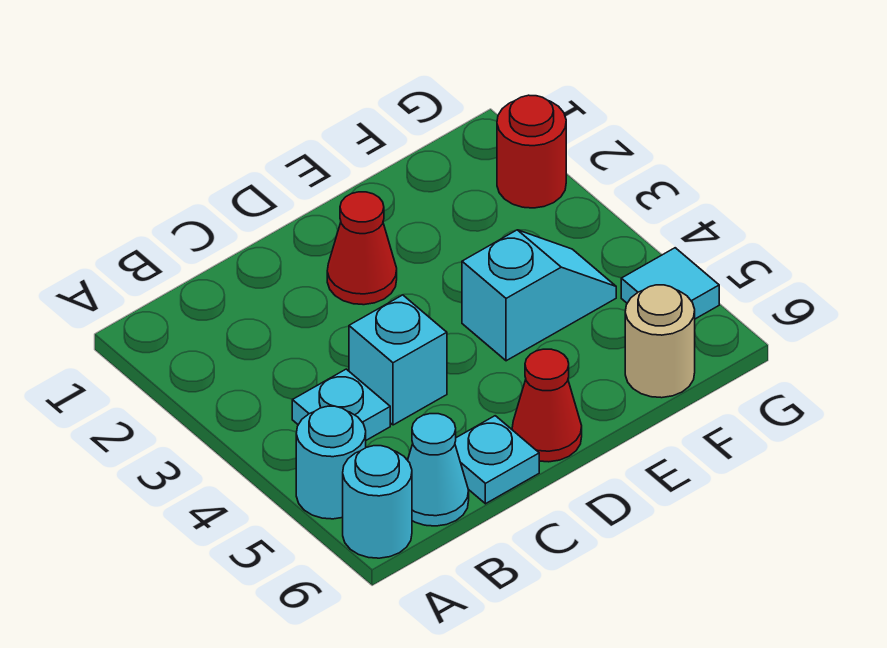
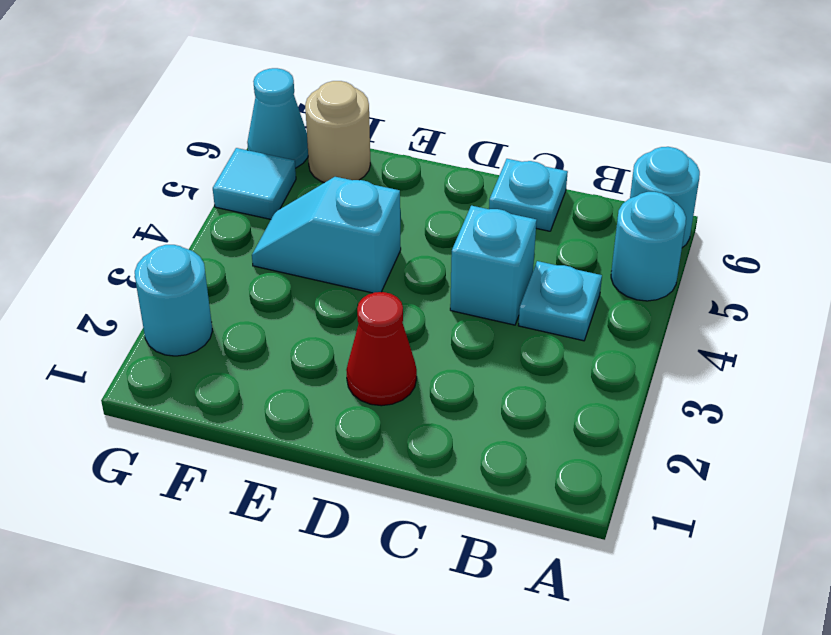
cyan cone B6 level 1 -> cyan cone G6 level 1
red cone D6 level 1 -> none
red round brick G2 level 1 -> cyan round brick G2 level 1

